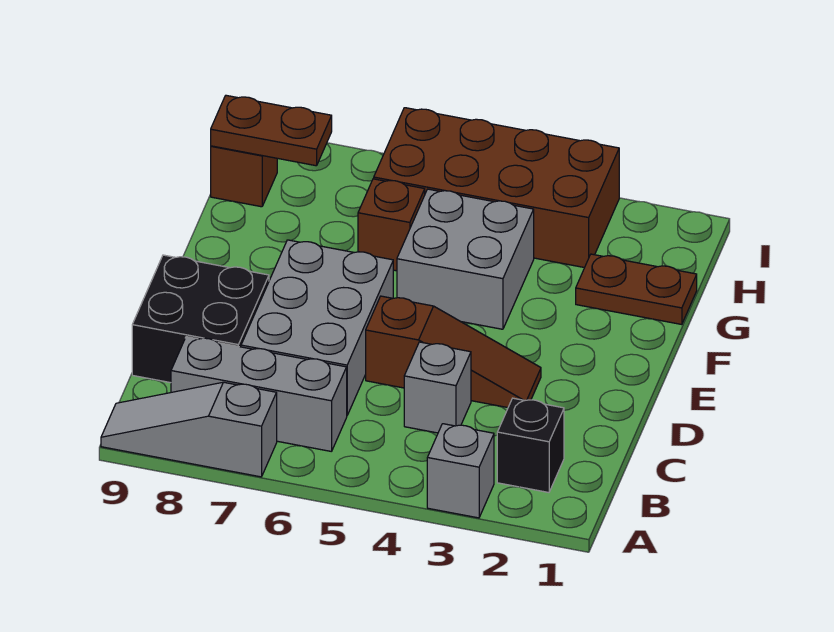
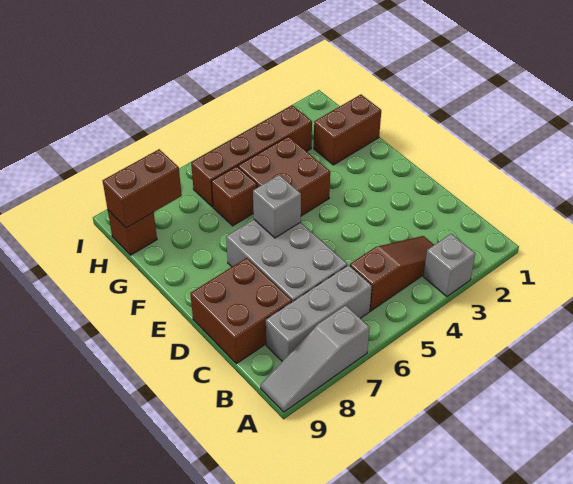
black brick B2 level 1 -> none
grey brick C4 level 1 -> grey brick E6 level 2
black brick C8:D9 level 1 -> brown brick C8:D9 level 1
brown slope D3:D5 level 1 top 5 -> brown slope B3:B5 level 1 top 5
grey brick F4:G5 level 1 -> brown brick F4:G5 level 1
brown plate G1:G2 level 1 -> brown brick G1:G2 level 1
brown brick H3:I6 level 1 -> brown brick H3:H6 level 1
brown plate H8:H9 level 2 -> brown brick H8:H9 level 2

